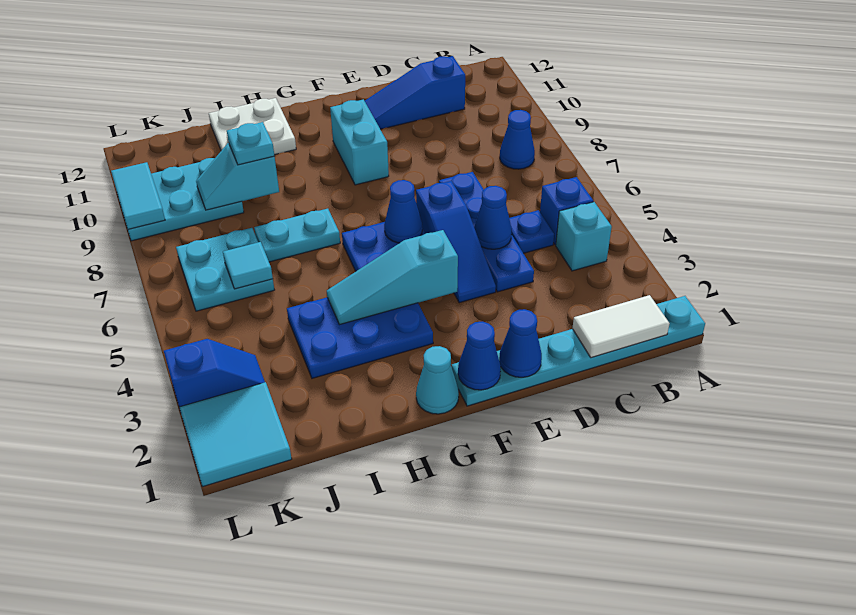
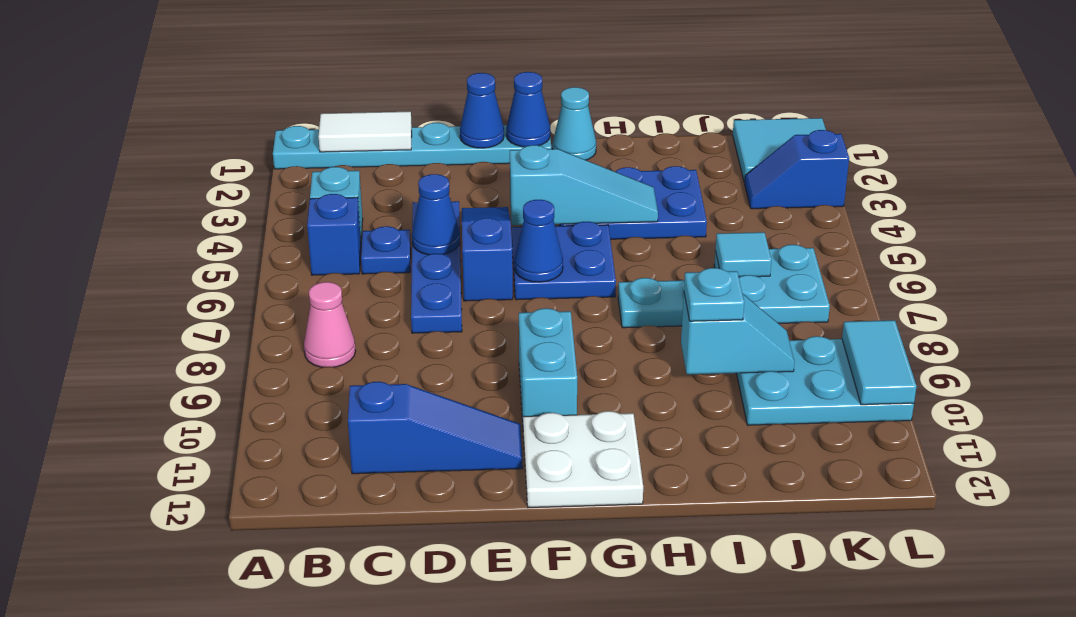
blue cone B8 level 1 -> pink cone B8 level 1
white plate H11:I12 level 1 -> white plate F11:G12 level 1

